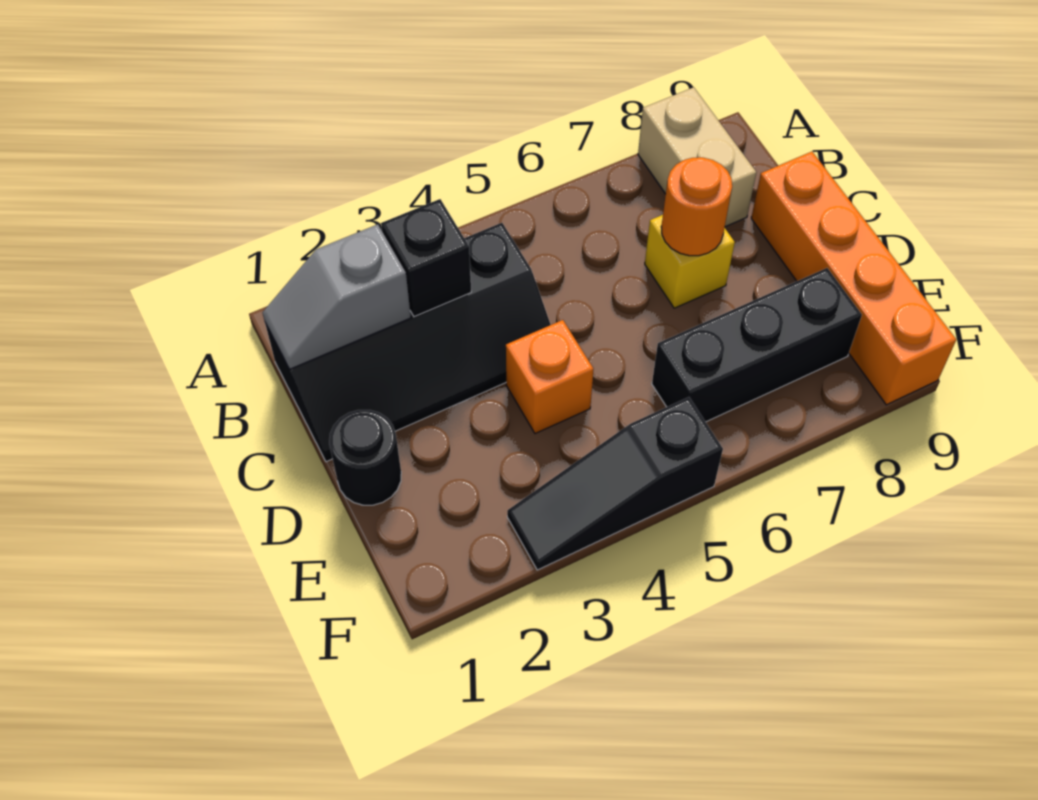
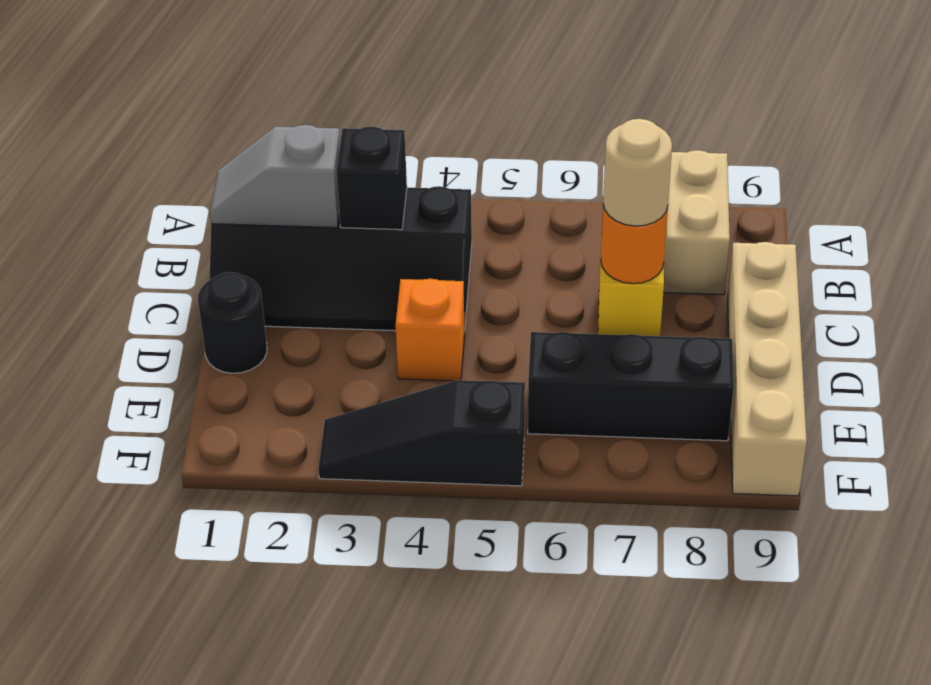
none -> tan round brick C7 level 3
orange brick C9:F9 level 1 -> tan brick C9:F9 level 1

